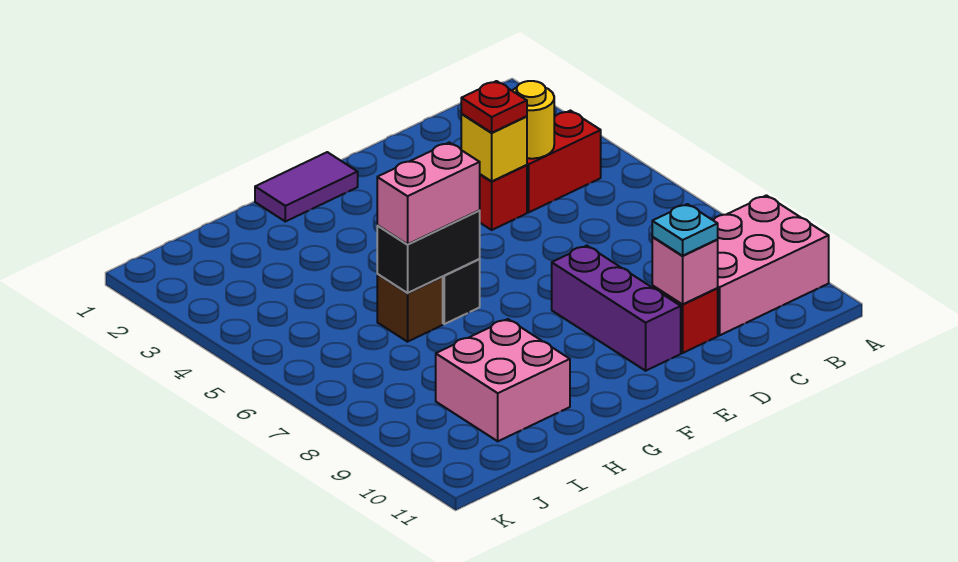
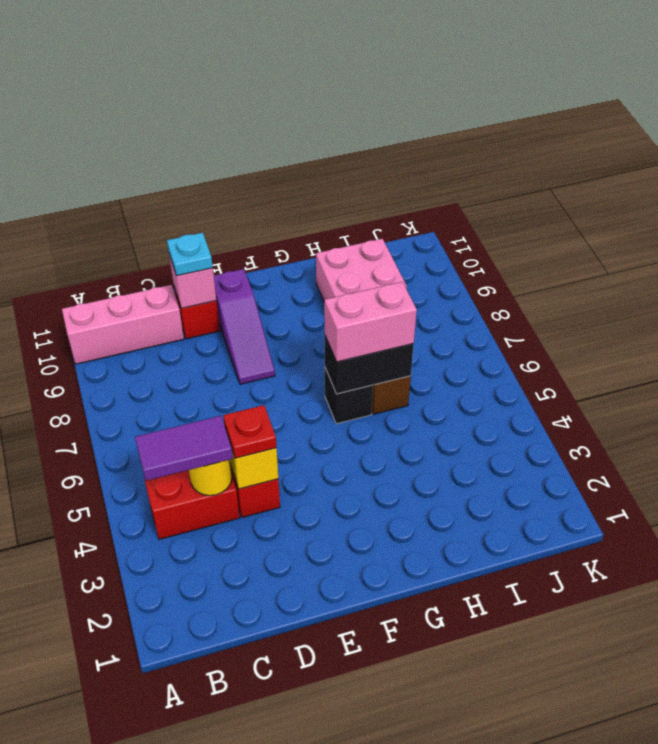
pink brick A9:C10 level 1 -> pink brick A10:C10 level 1
purple brick E8:E10 level 1 -> purple slope E8:E10 level 1 top 10
purple tile F1:G1 level 1 -> purple tile B4:C4 level 3

